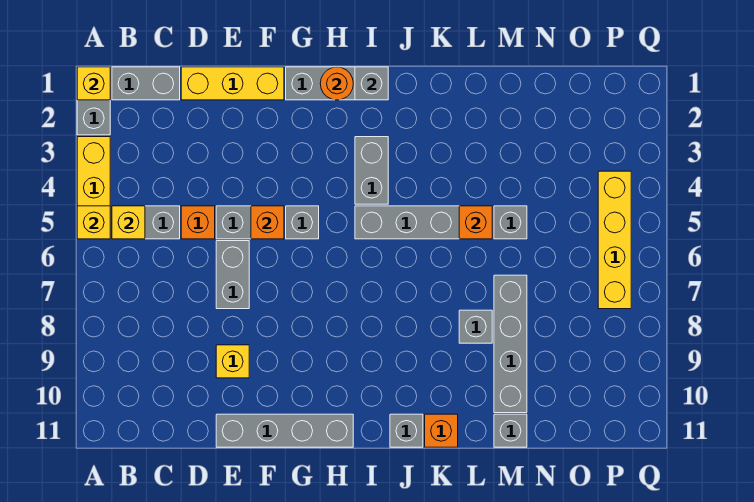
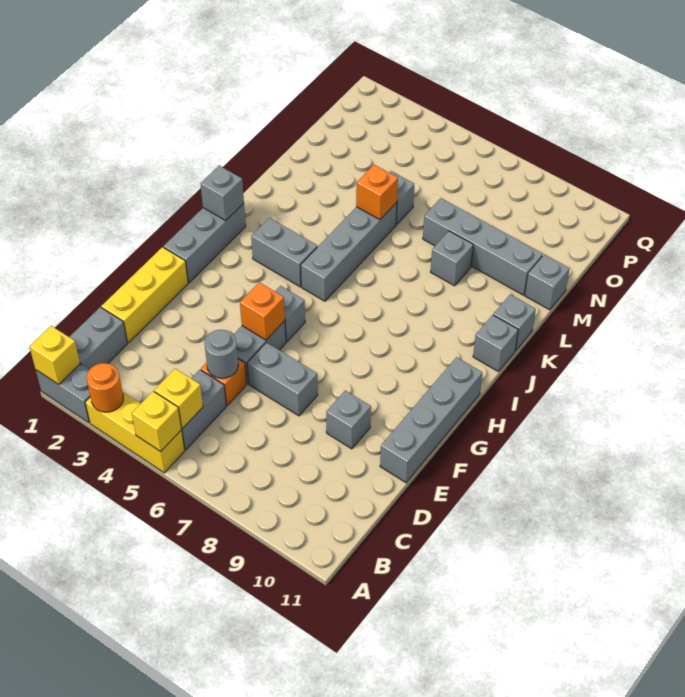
none -> grey round brick D5 level 2
yellow brick E9 level 1 -> grey brick E9 level 1
orange round brick H1 level 2 -> orange round brick A3 level 2
orange brick K11 level 1 -> grey brick K11 level 1
yellow brick P4:P7 level 1 -> none

